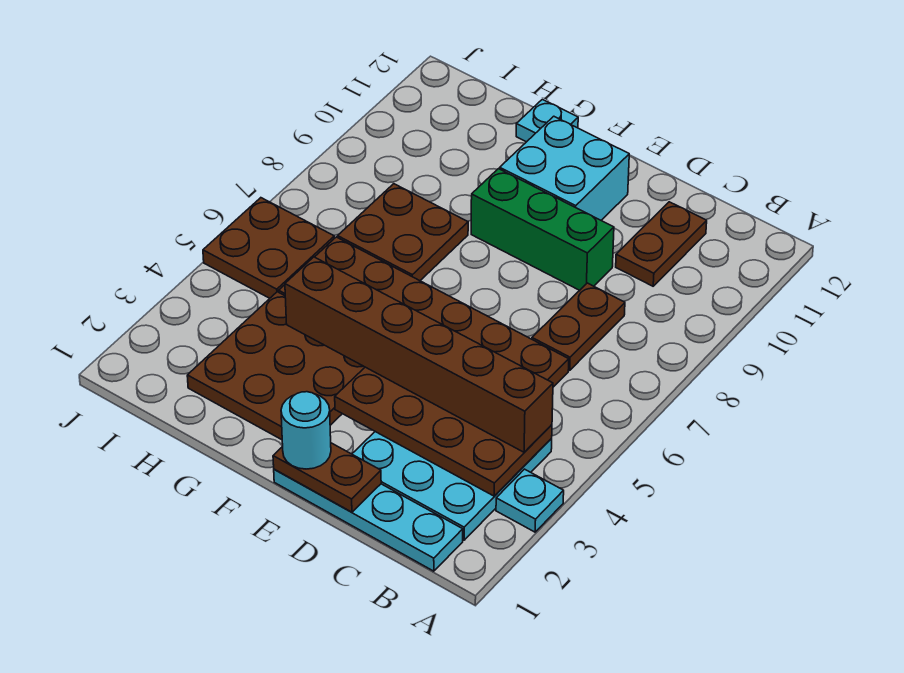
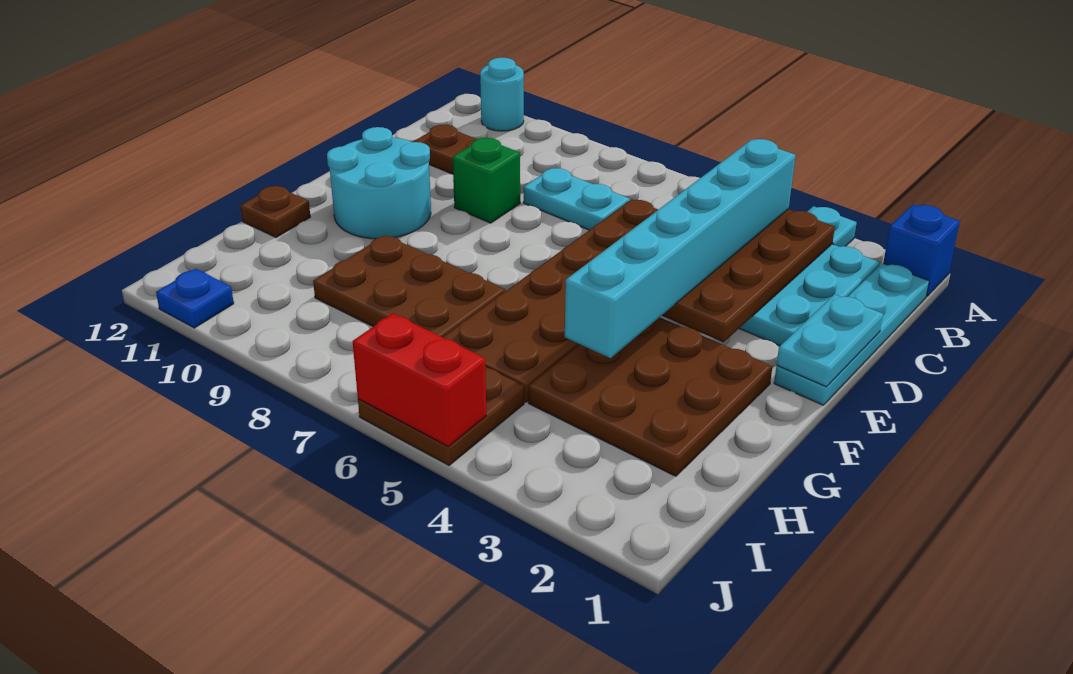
none -> blue brick A1 level 1
brown brick B4:G4 level 3 -> cyan brick B4:G4 level 3
brown plate C7:C8 level 1 -> cyan plate C7:C8 level 1
brown plate D1:E1 level 2 -> cyan plate D1:E1 level 2
green brick D9:F9 level 1 -> green brick D9 level 1
cyan round brick E1 level 3 -> cyan round brick A11 level 1
cyan brick E10:F11 level 1 -> cyan round brick E10:F11 level 1
brown plate G7:H8 level 1 -> brown plate G7:H9 level 1
cyan plate G12 level 1 -> brown plate G12 level 1
none -> red brick J5:J6 level 2
none -> blue plate J11 level 1

